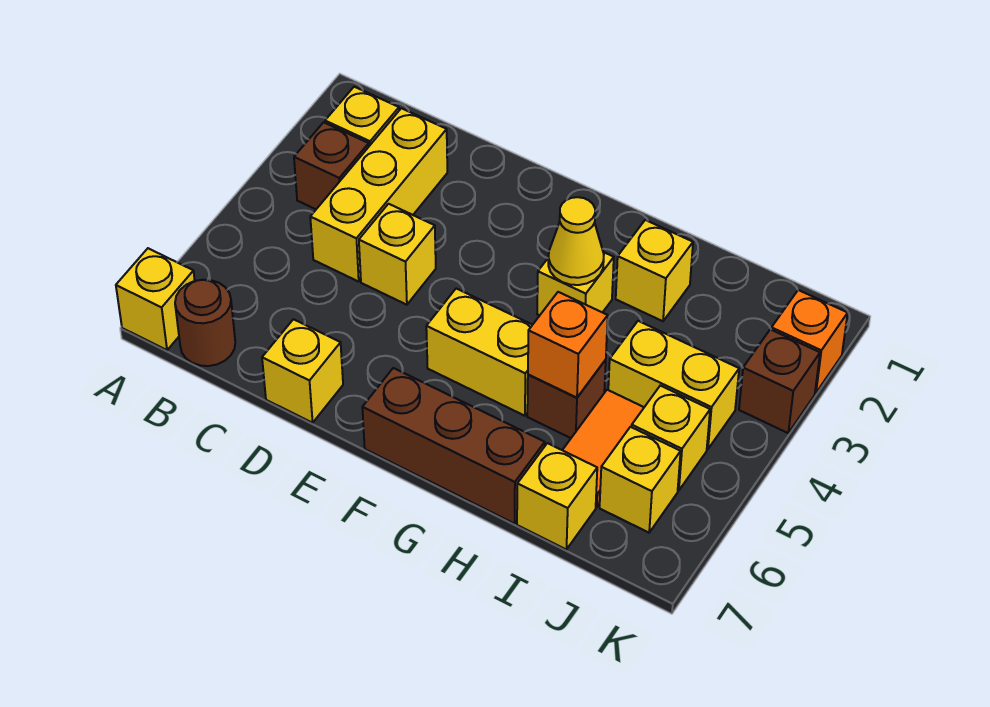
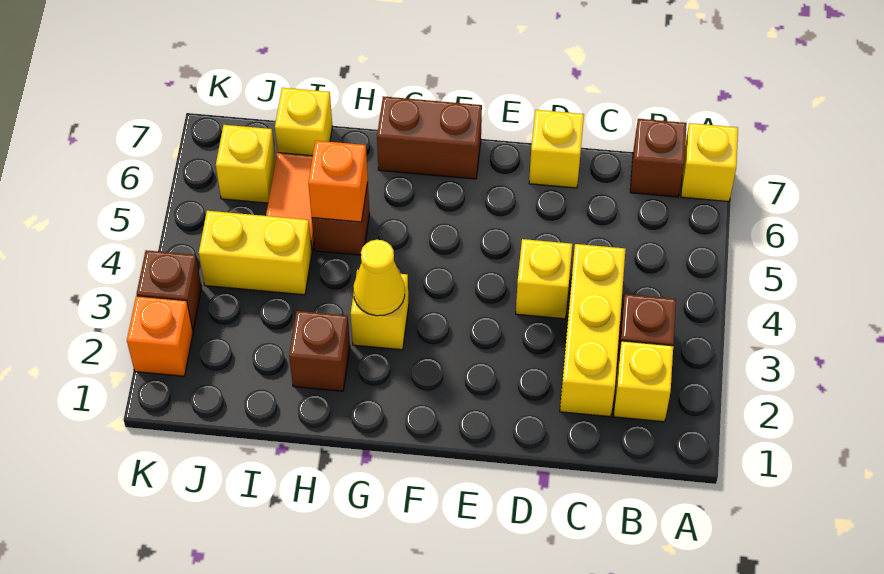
brown round brick B7 level 1 -> brown brick B7 level 1
yellow brick F5:G5 level 1 -> none
brown brick F7:H7 level 1 -> brown brick F7:G7 level 1
yellow brick H2 level 1 -> brown brick H2 level 1
yellow brick J5 level 1 -> none

